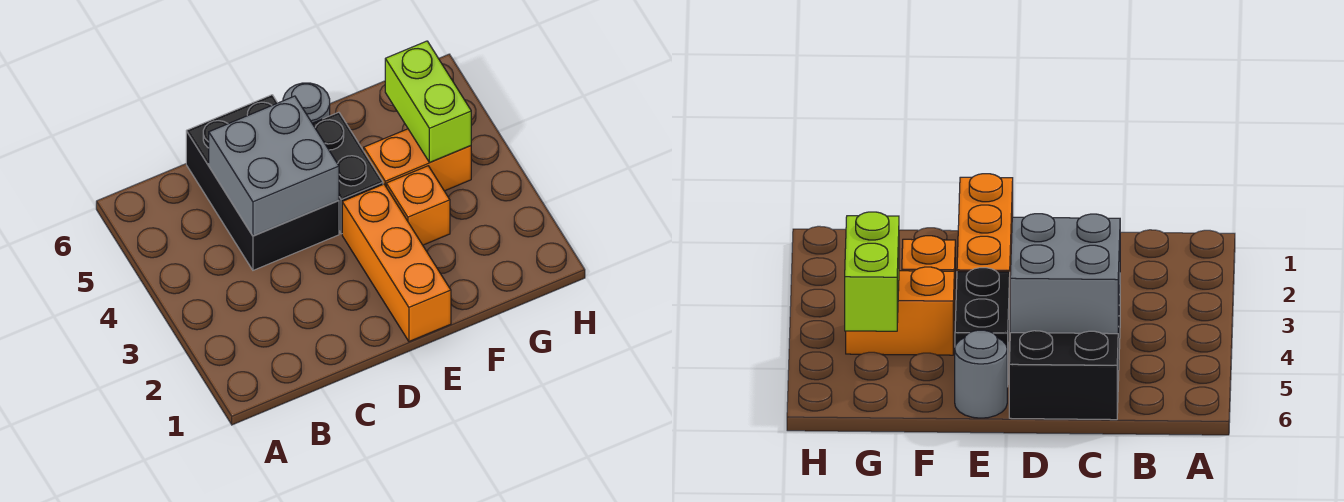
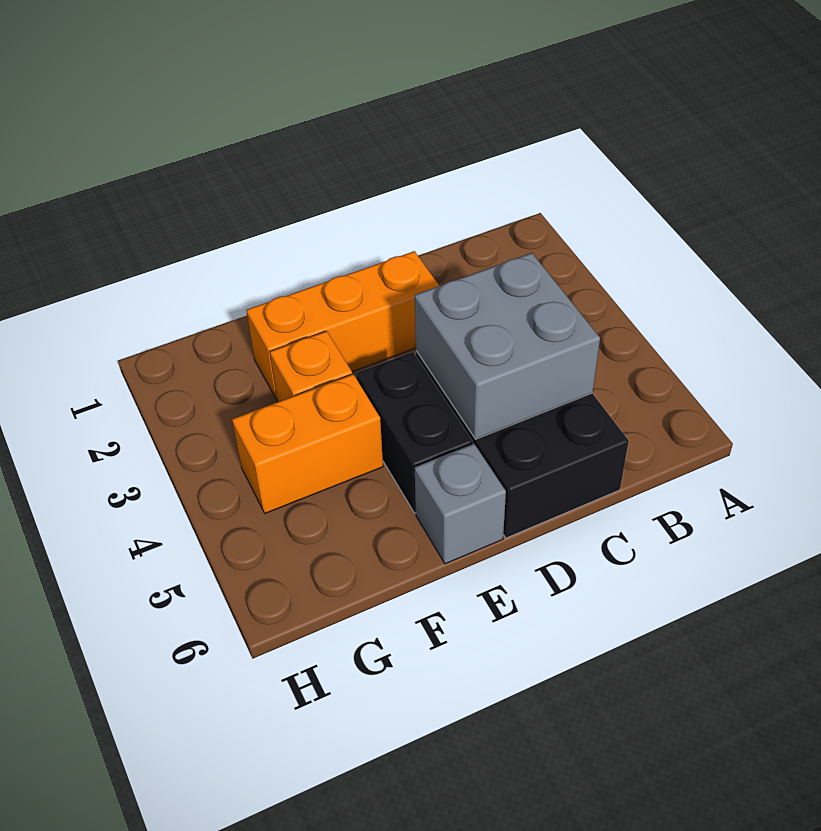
orange brick E1:E3 level 1 -> orange brick D2:F2 level 1
grey round brick E6 level 1 -> grey brick E6 level 1
lime brick G4:G5 level 2 -> none

